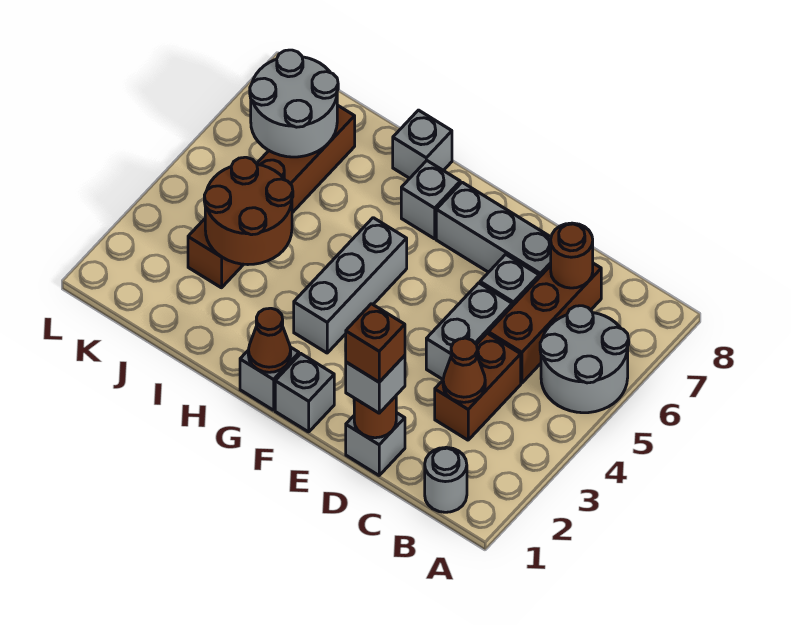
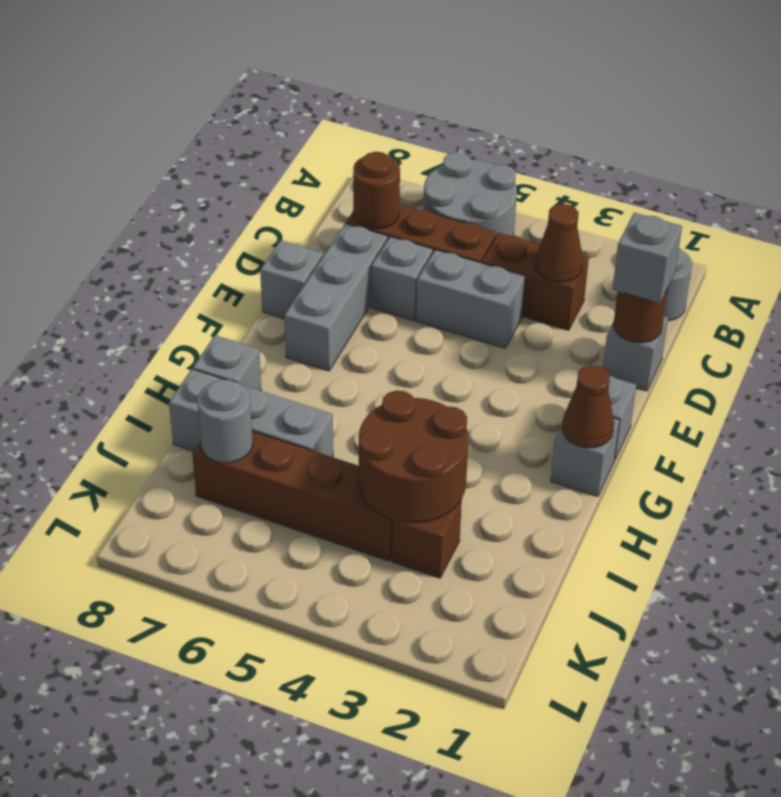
brown brick D1 level 4 -> none
grey brick G3:G5 level 1 -> grey brick I6:I8 level 1
grey brick G7 level 1 -> grey brick E8 level 1
grey round brick J6:K7 level 2 -> grey round brick J7 level 2

